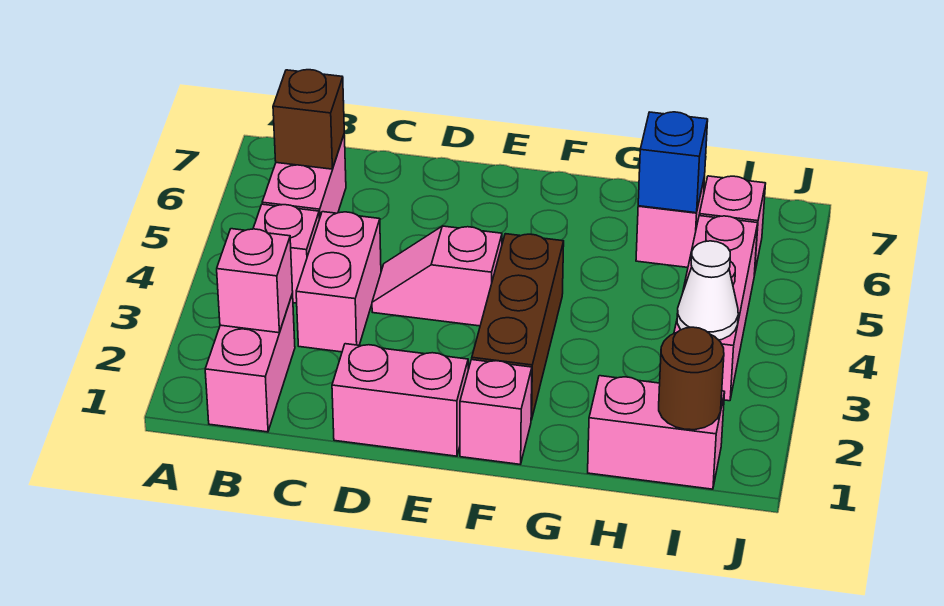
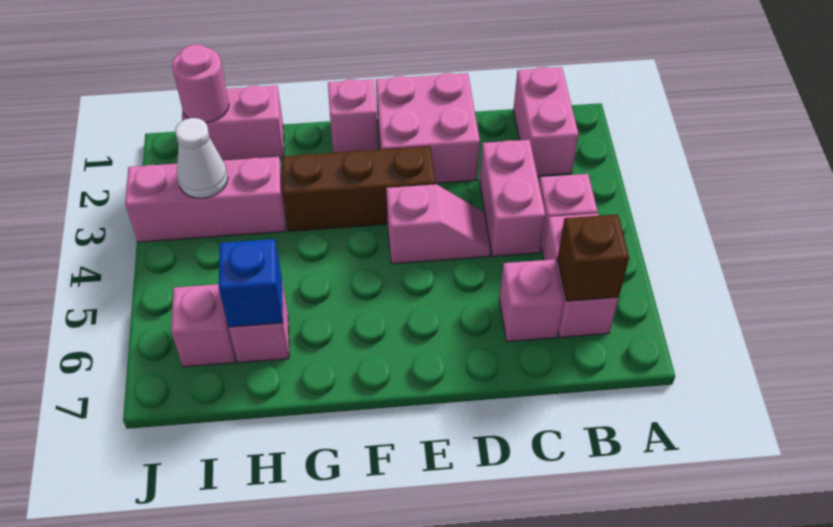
pink brick B2 level 2 -> pink brick C6 level 1
pink brick D1:E1 level 1 -> pink brick D1:E2 level 1
brown brick F2:F4 level 1 -> brown brick E3:G3 level 1
brown round brick I1 level 2 -> pink round brick I1 level 2
pink brick I3:I5 level 1 -> pink brick H3:J3 level 1

